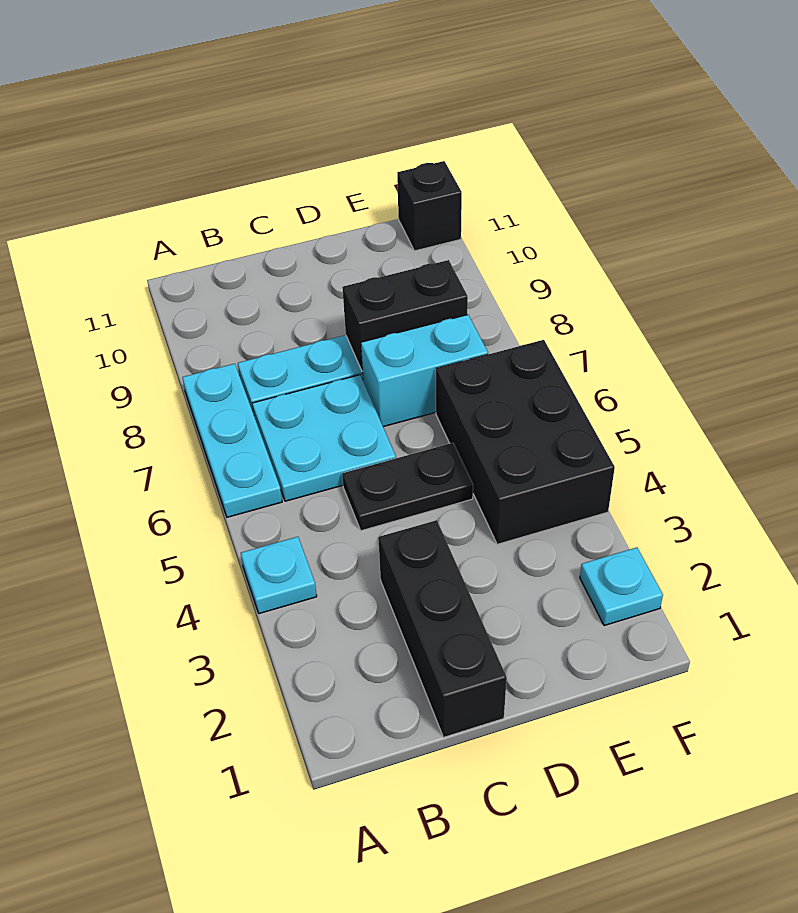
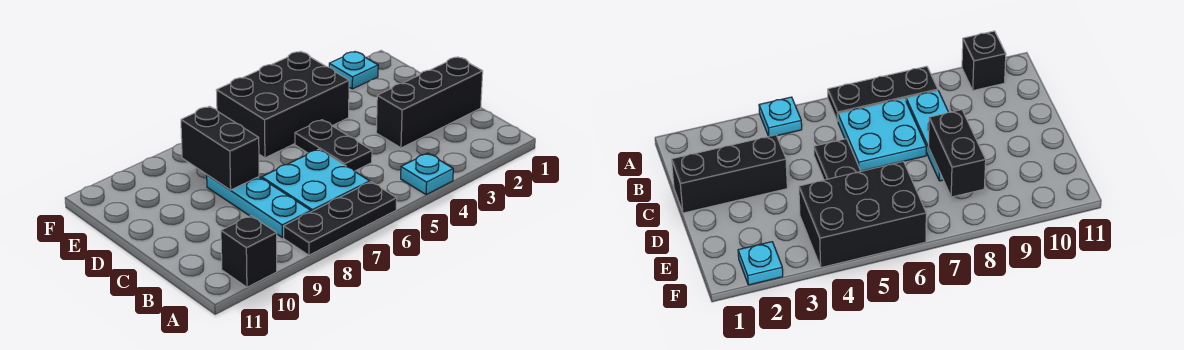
cyan plate A6:A8 level 1 -> black plate A6:A8 level 1
cyan brick D7:E7 level 1 -> none
black brick F11 level 1 -> black brick A10 level 1

